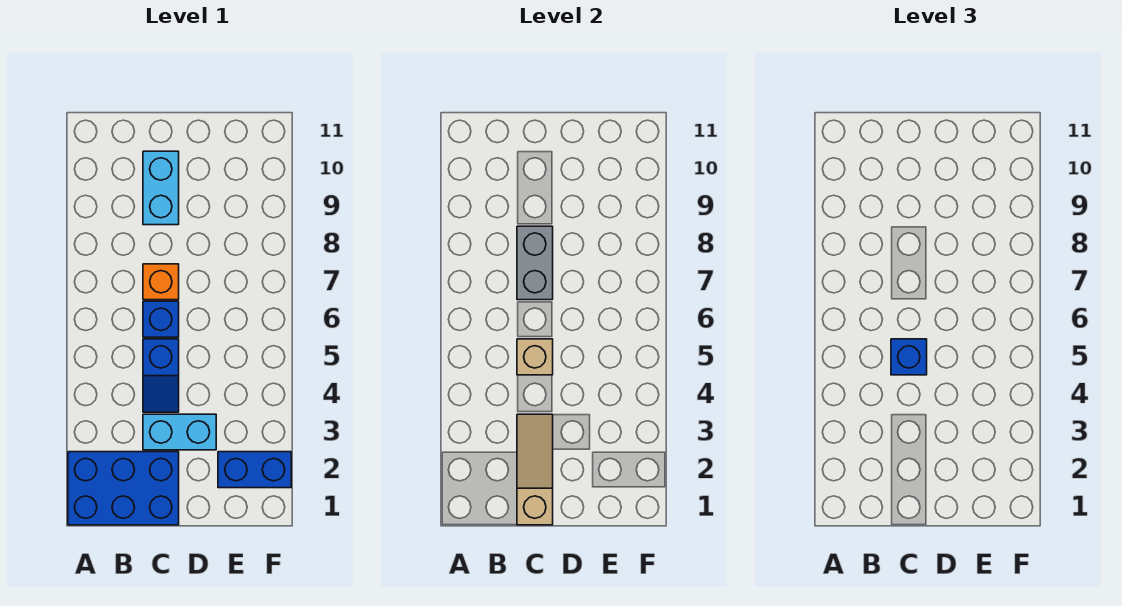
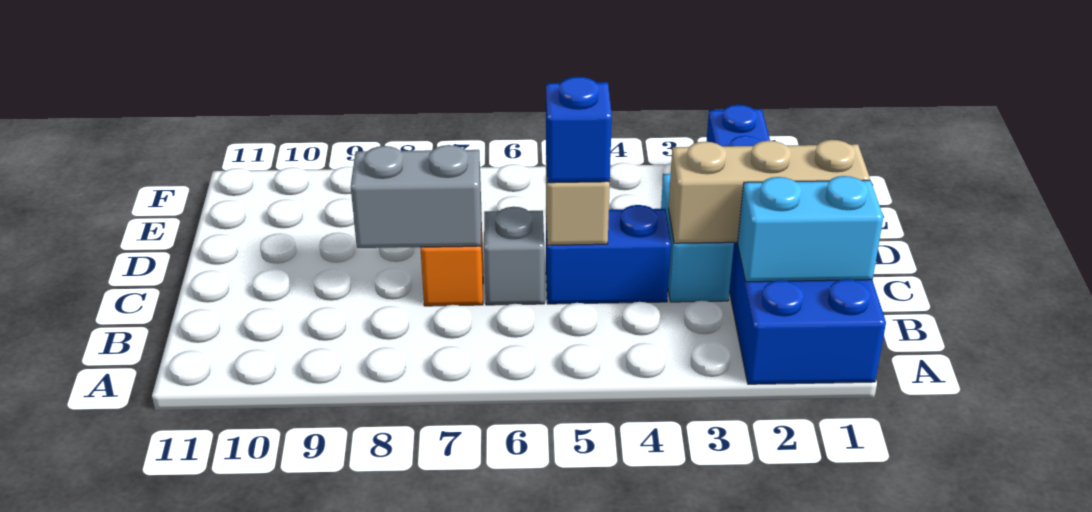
tan slope C1:C3 level 2 top 1 -> tan brick C1:C3 level 2
blue slope C4:C5 level 1 top 5 -> blue brick C4:C5 level 1
blue brick C6 level 1 -> grey brick C6 level 1
cyan brick C9:C10 level 1 -> cyan brick B1:B2 level 2

